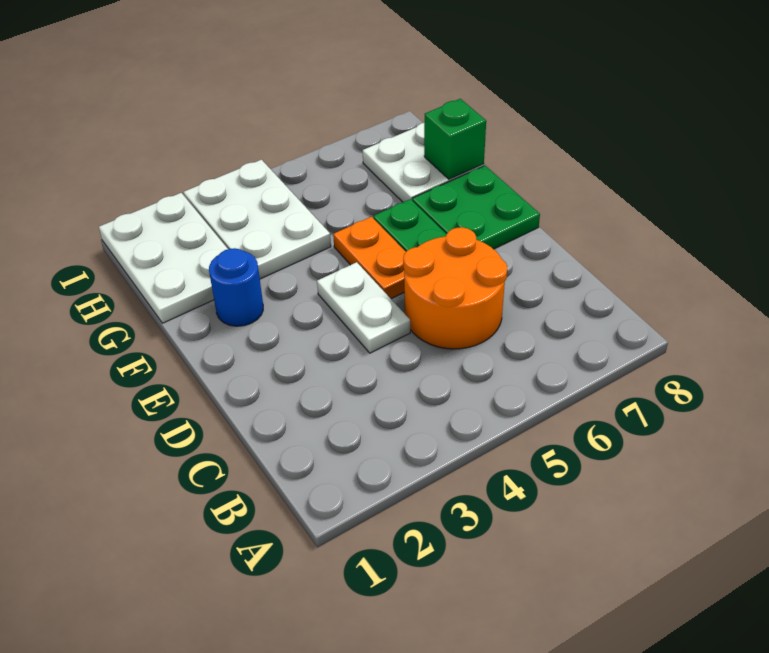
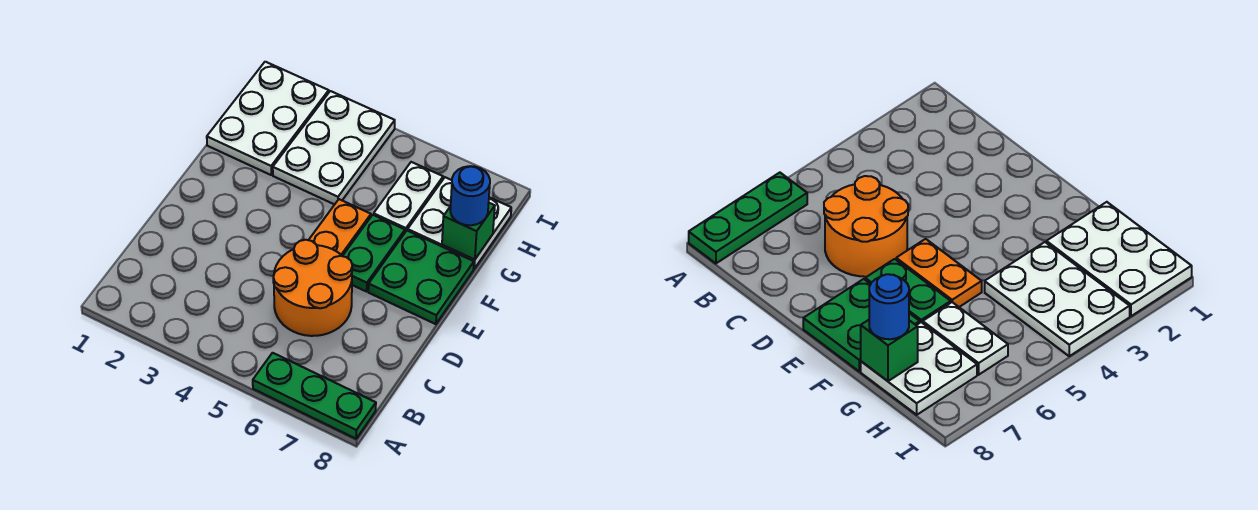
none -> green plate A6:A8 level 1
white plate D4:E4 level 1 -> white plate G6:H6 level 1
blue round brick F2 level 1 -> blue round brick G8 level 3

